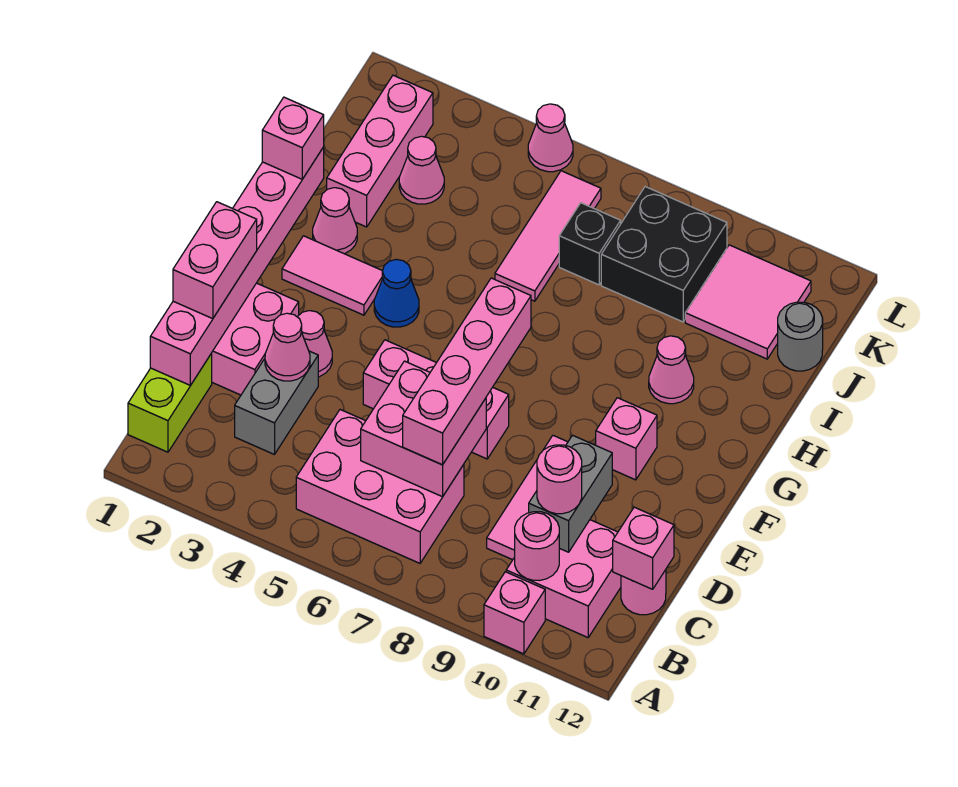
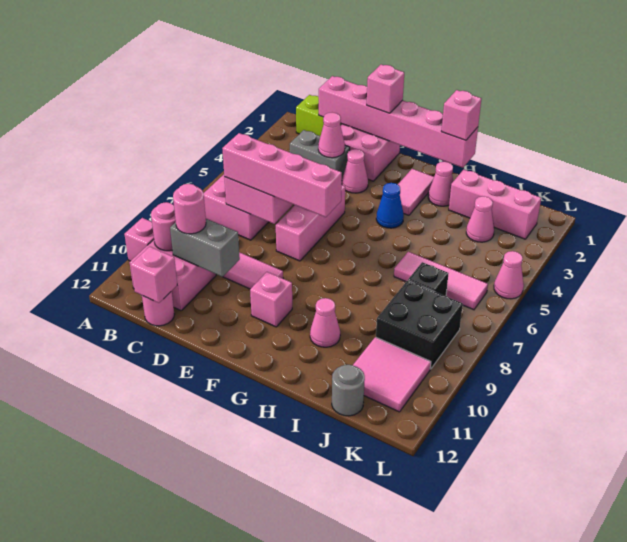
pink brick D1:E1 level 3 -> pink brick E1 level 3

